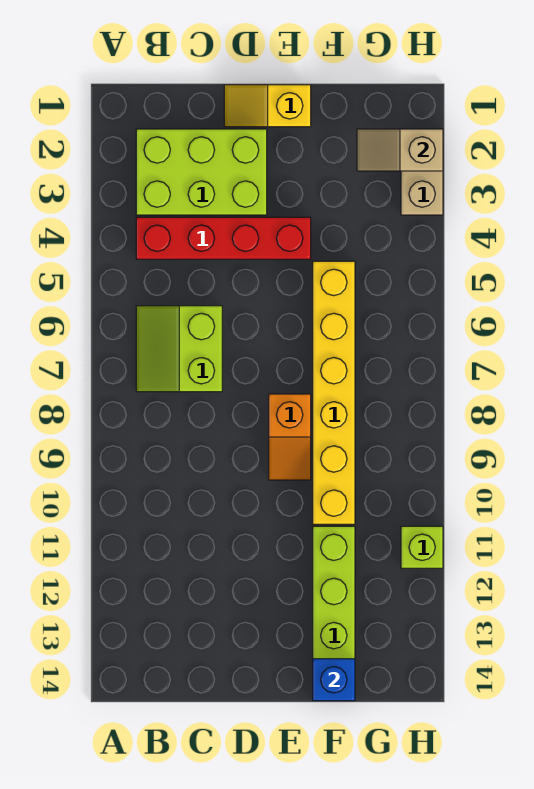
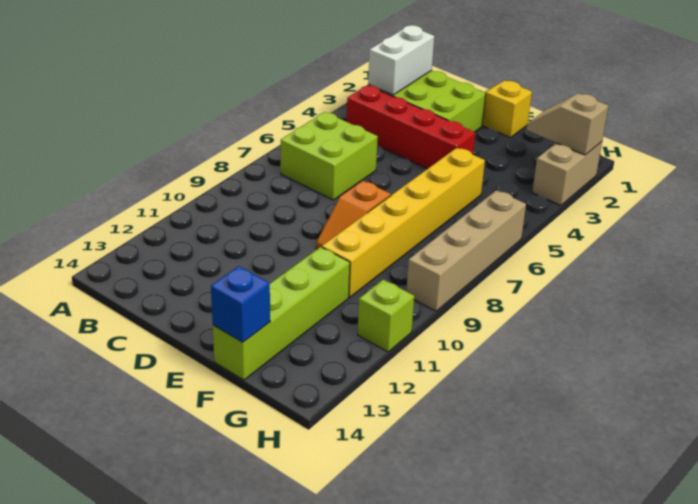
none -> white brick B2:B3 level 2
lime slope B6:C7 level 1 top C -> lime brick B6:C7 level 1
none -> tan brick H6:H9 level 1

